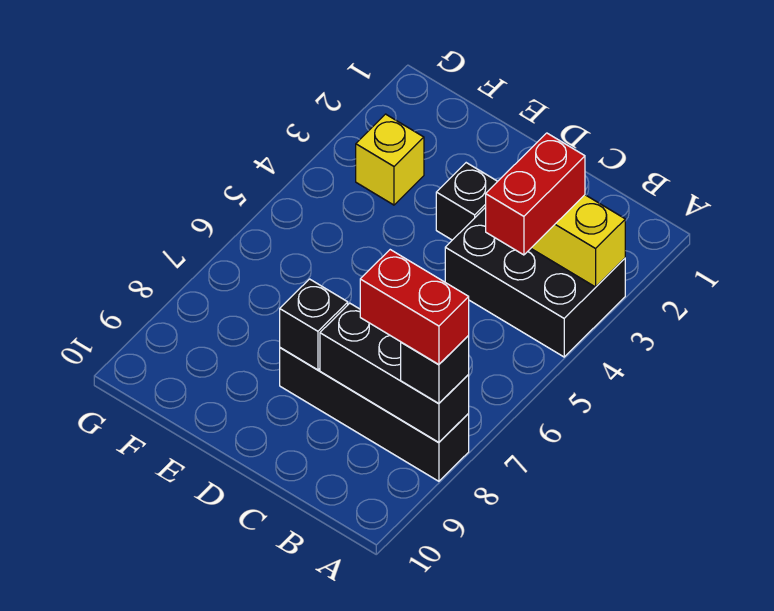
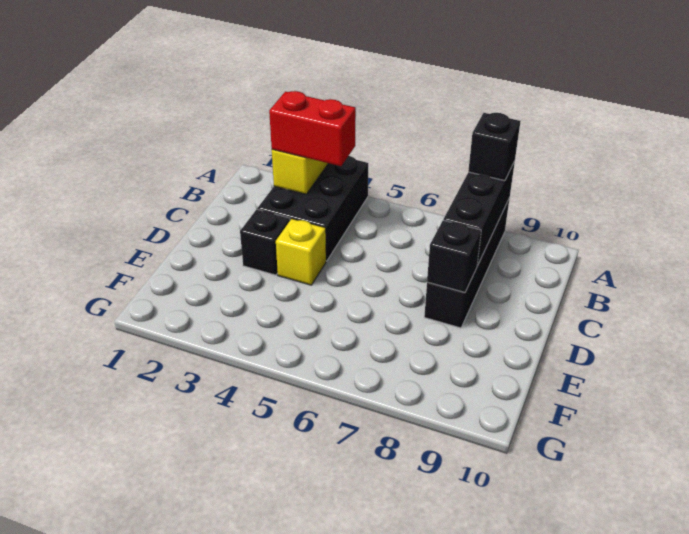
red brick A8:B8 level 4 -> none
yellow brick F3 level 1 -> yellow brick D4 level 1

